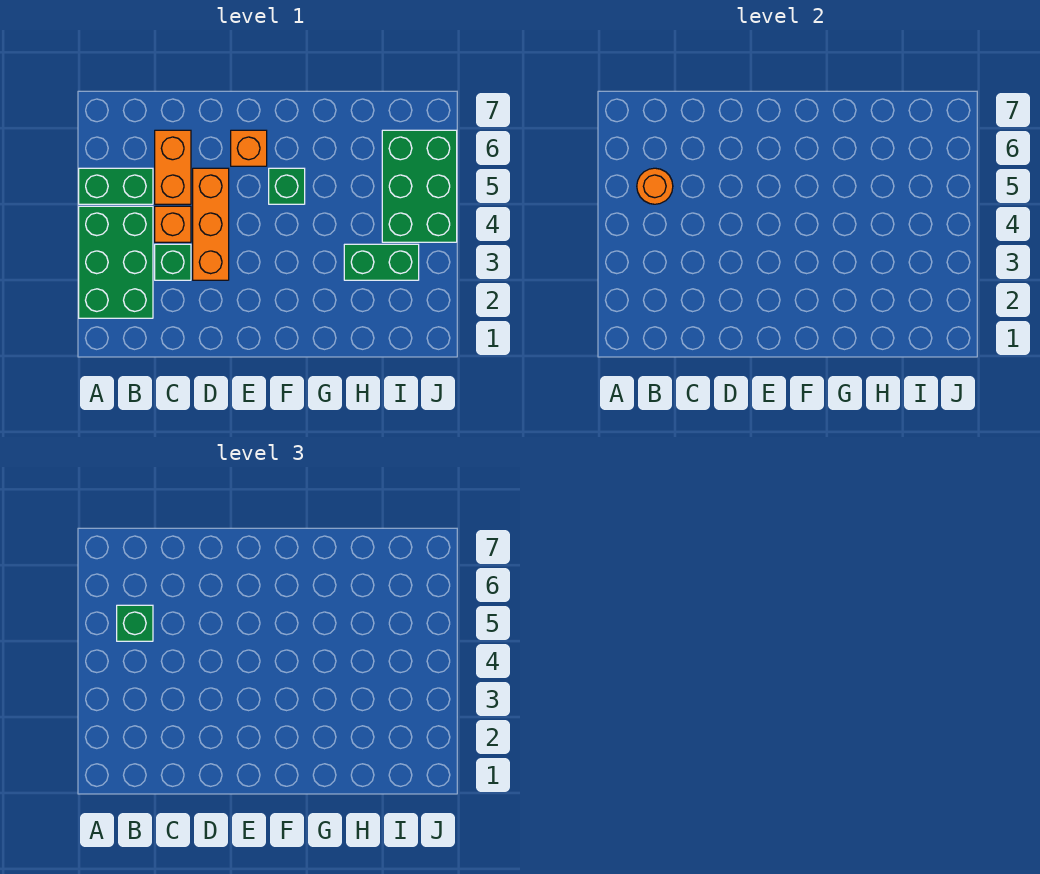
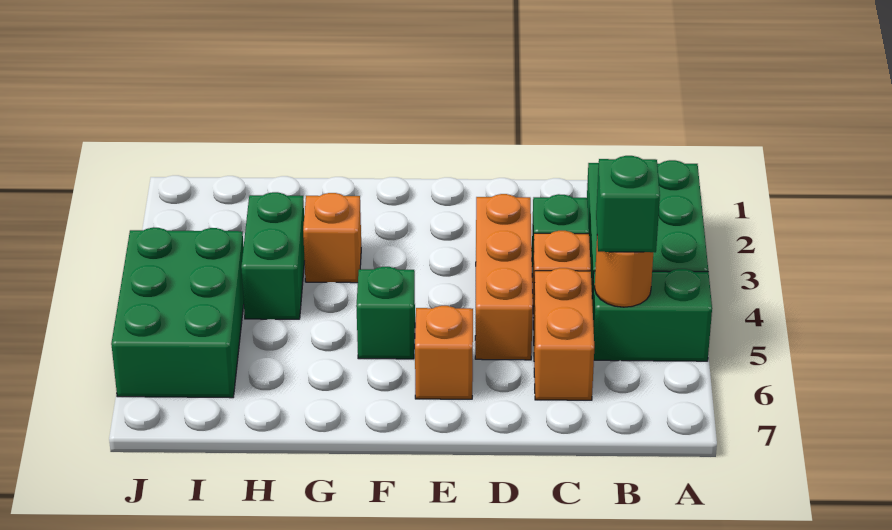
none -> orange brick G3 level 1
green brick H3:I3 level 1 -> green brick H3:H4 level 1

